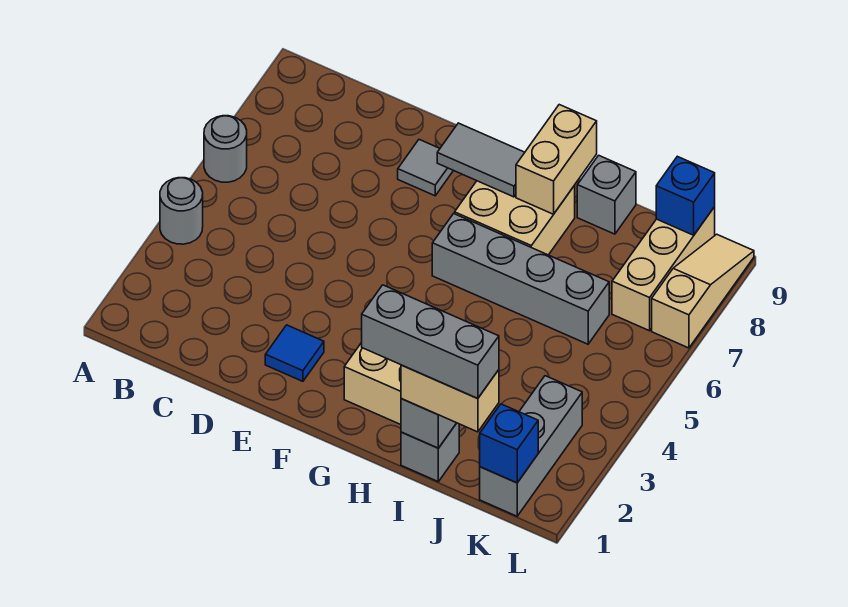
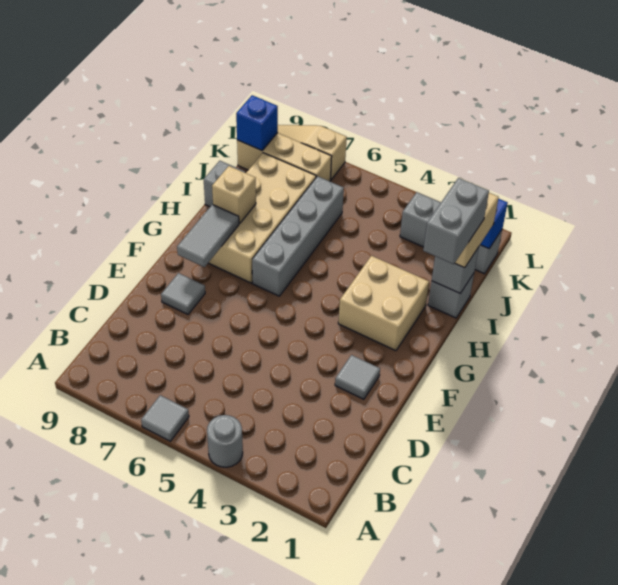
grey round brick A6 level 1 -> grey tile A6 level 1
blue tile E2 level 1 -> grey tile E2 level 1
tan brick G7:H8 level 1 -> tan brick G7:J8 level 1
grey brick H1:J1 level 4 -> grey brick H1:I1 level 4
tan brick H8:H9 level 2 -> tan brick H8 level 2

